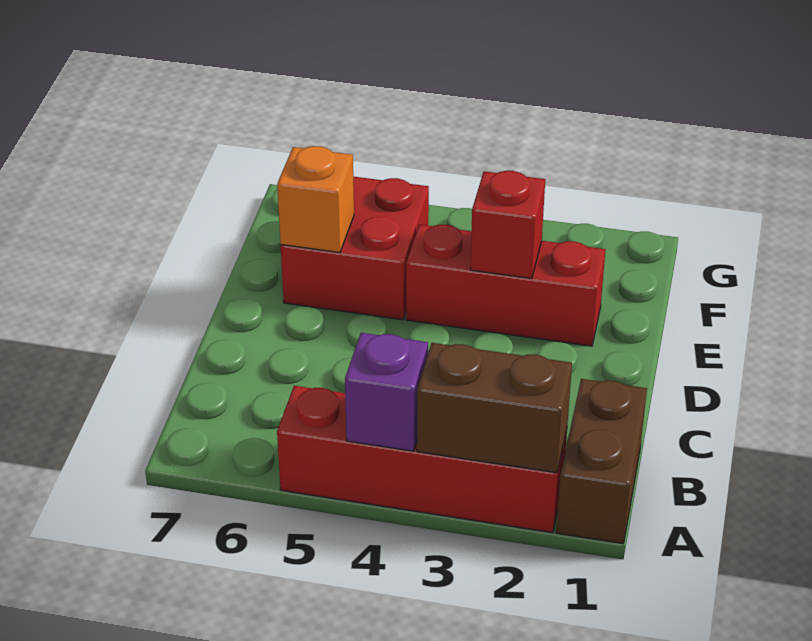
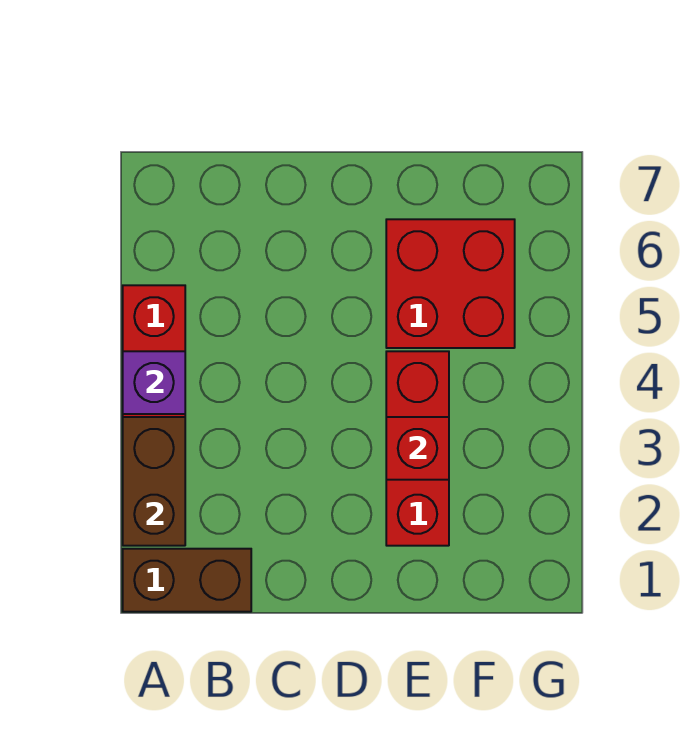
orange brick E6 level 2 -> none

